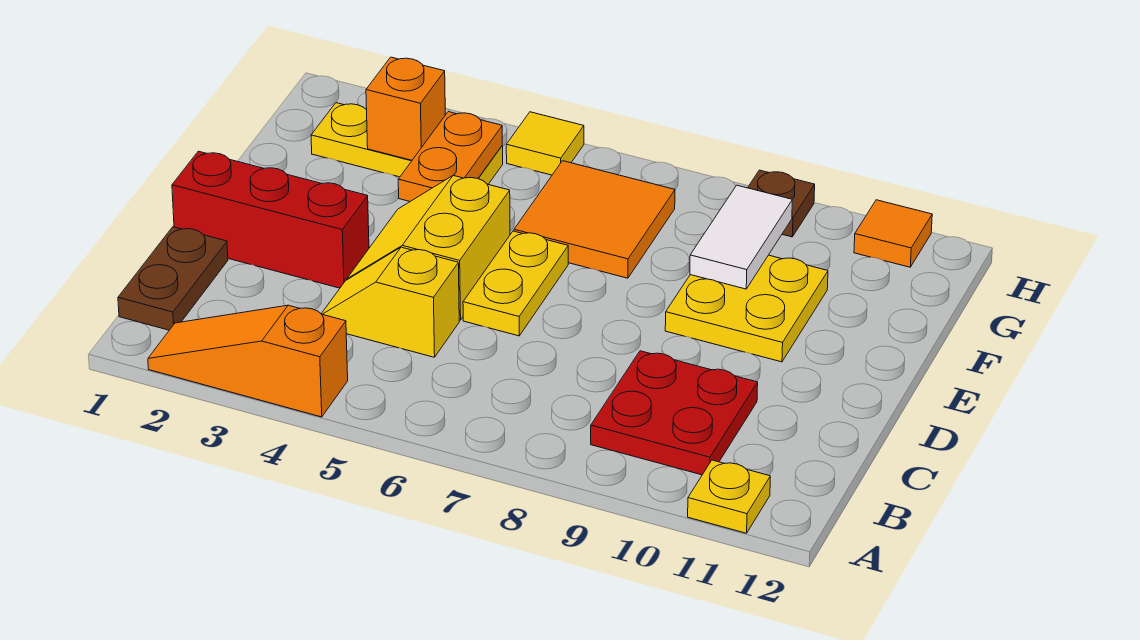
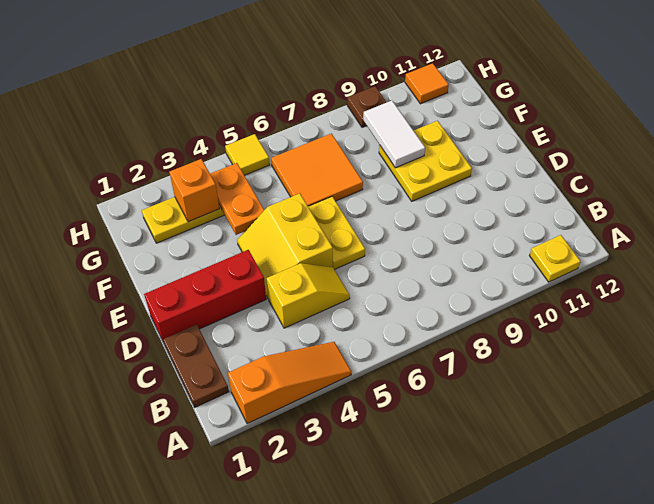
orange slope A2:A4 level 1 top 4 -> orange slope A2:A4 level 1 top 2
red plate B9:C10 level 1 -> none
yellow slope C4:C5 level 1 top 5 -> yellow slope C4:C5 level 1 top 4

